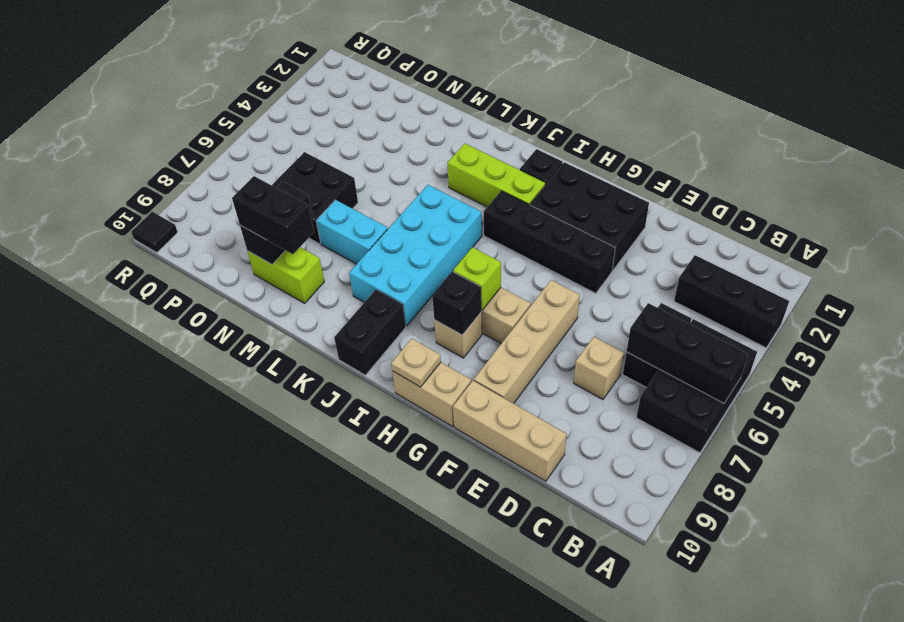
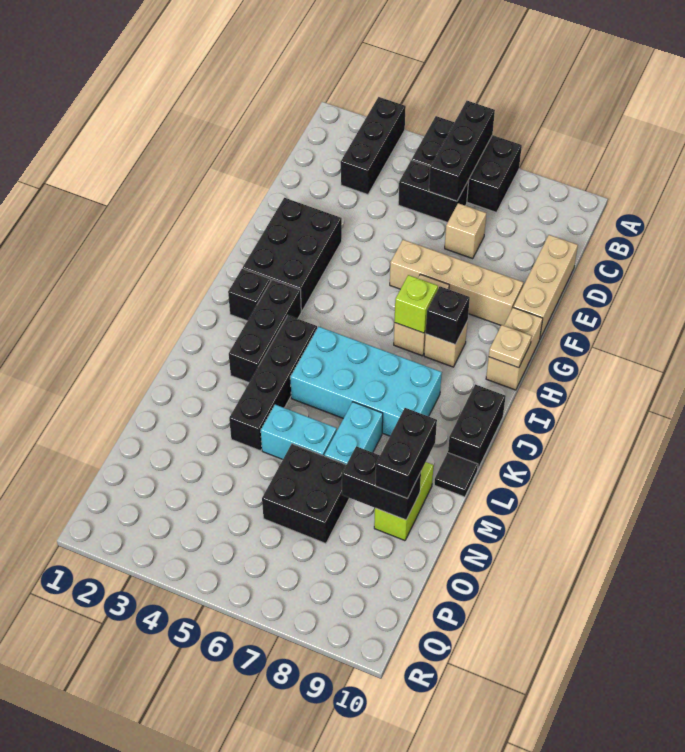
black brick F4:I4 level 1 -> black brick J4:M4 level 1
lime brick I3:K3 level 1 -> black brick I3:K3 level 1
black brick J9:J10 level 1 -> black brick J10:K10 level 1
none -> cyan brick M5:M6 level 1
black tile R10 level 1 -> black tile L10 level 1

